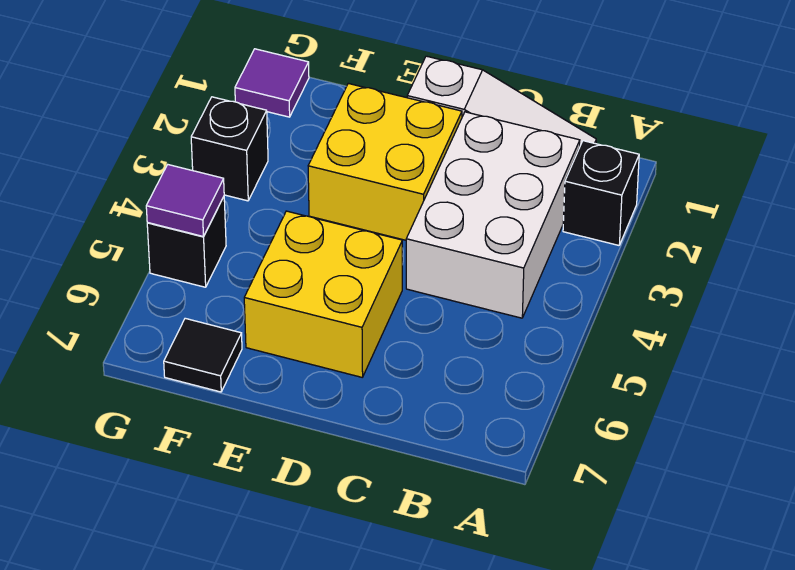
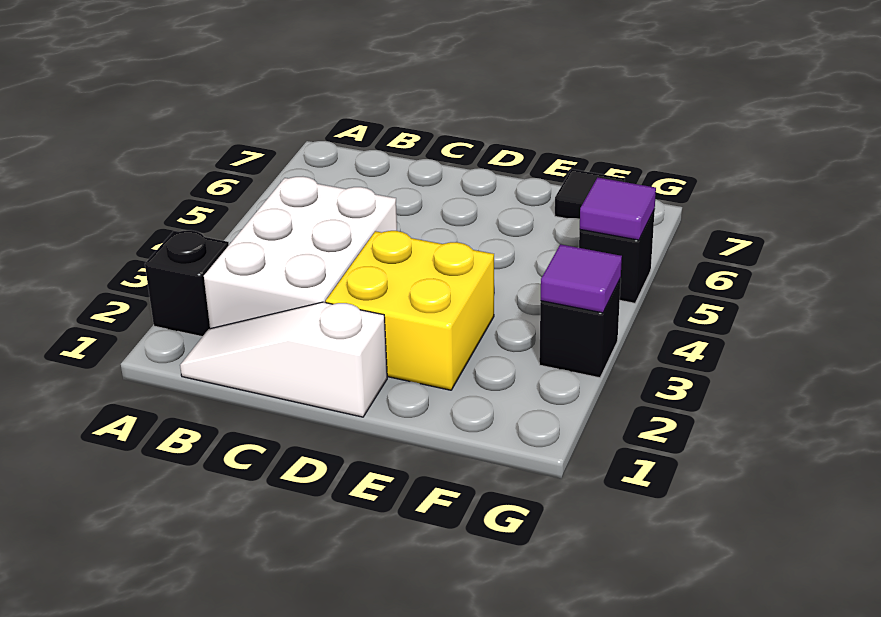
yellow brick D5:E6 level 1 -> none
purple tile G1 level 1 -> purple tile G3 level 2

